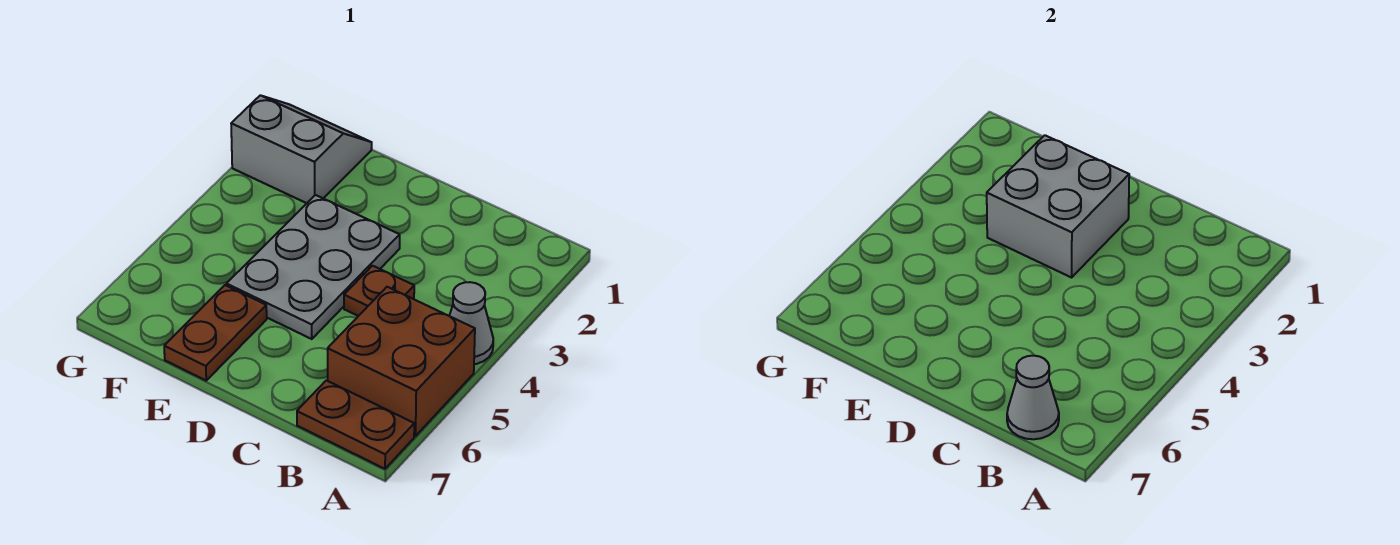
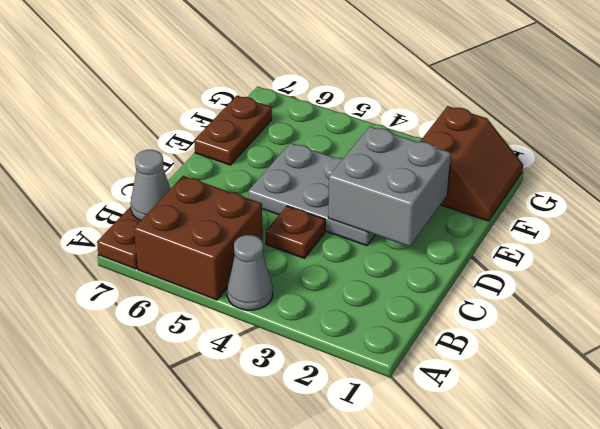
brown plate E6:E7 level 1 -> brown plate E7:F7 level 1
grey slope F1:G2 level 1 top 2 -> brown slope F1:G2 level 1 top 2

